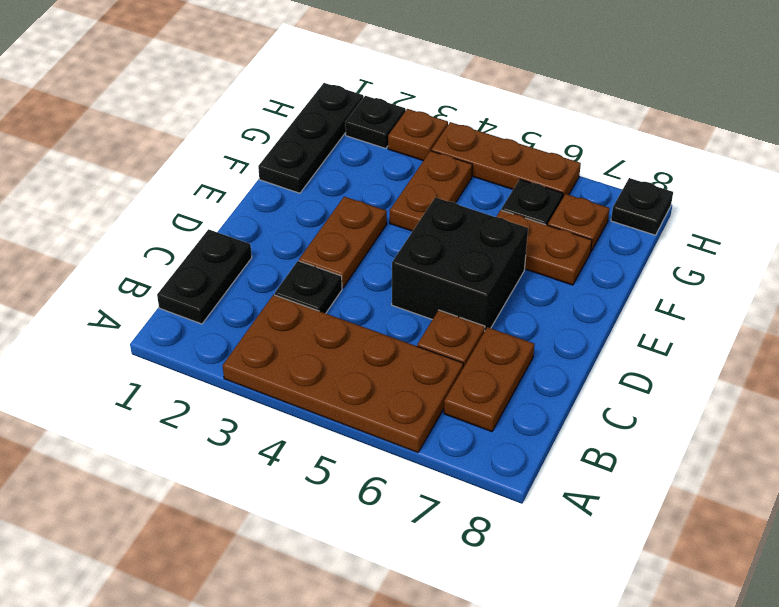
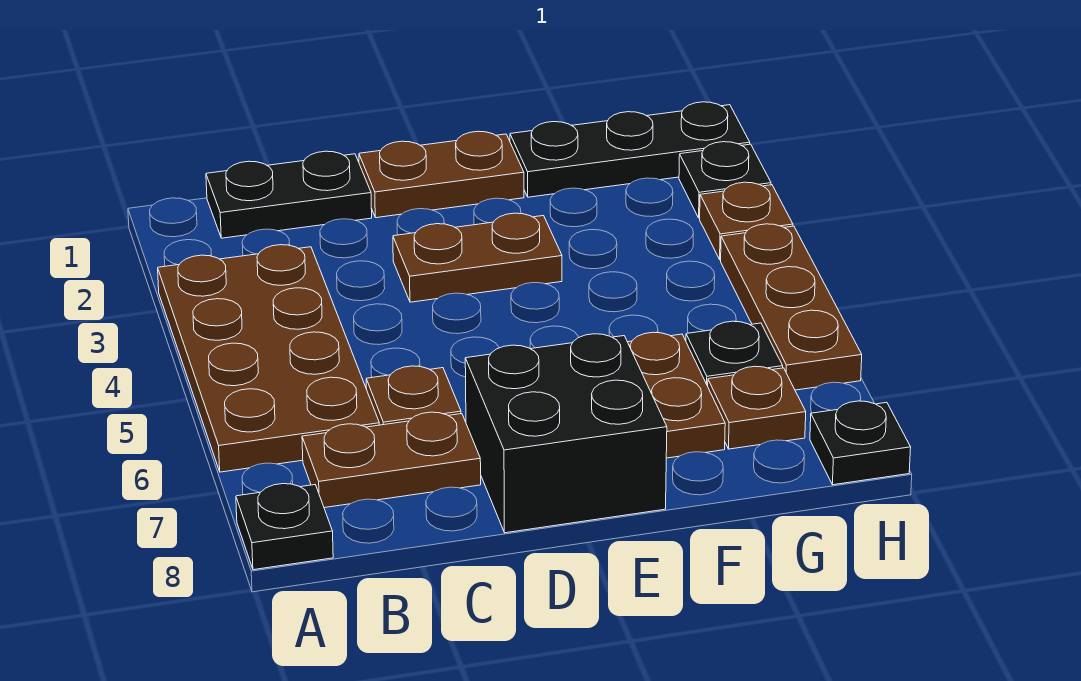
black plate C3 level 1 -> black plate A8 level 1
black brick D5:E6 level 1 -> black brick D7:E8 level 1
brown plate F4:G4 level 1 -> brown plate D1:E1 level 1

